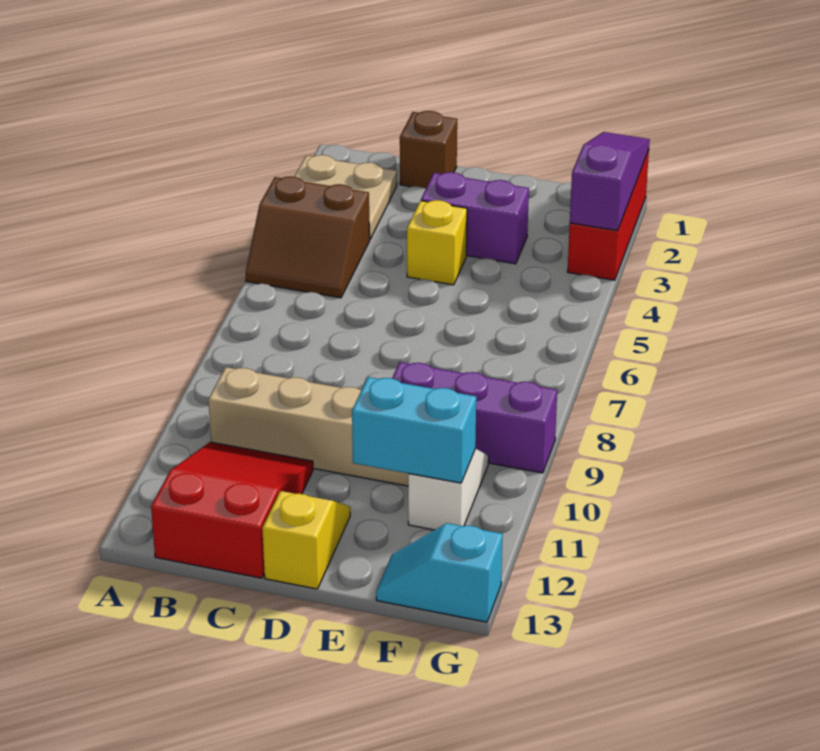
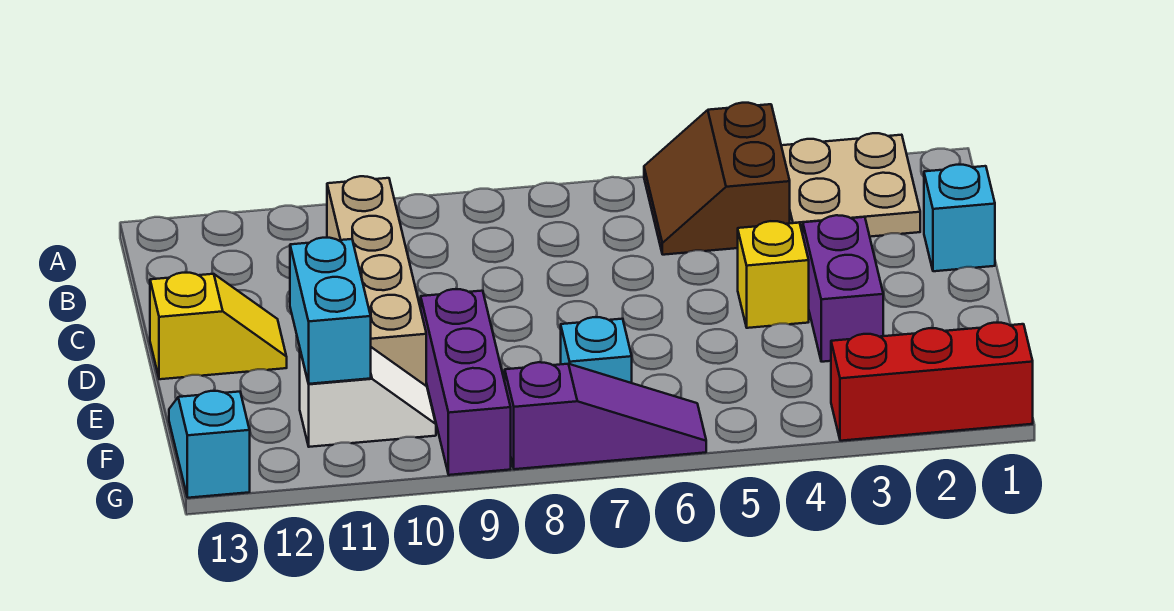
red slope B11:C13 level 1 top 13 -> none
brown brick C1 level 1 -> cyan brick C1 level 1
none -> cyan brick F7 level 1
purple slope G1:G3 level 2 top 3 -> purple slope G6:G8 level 1 top 8

